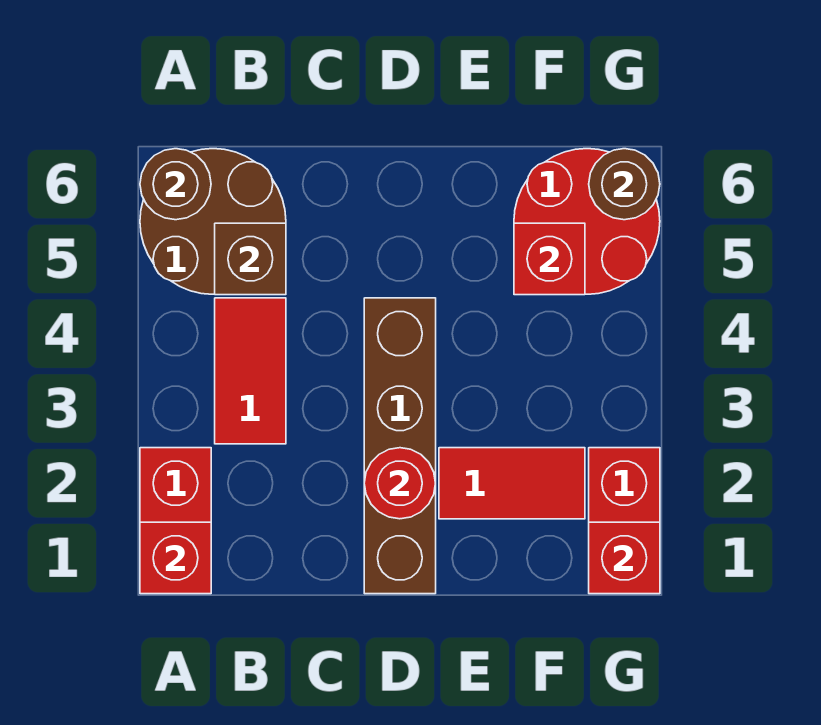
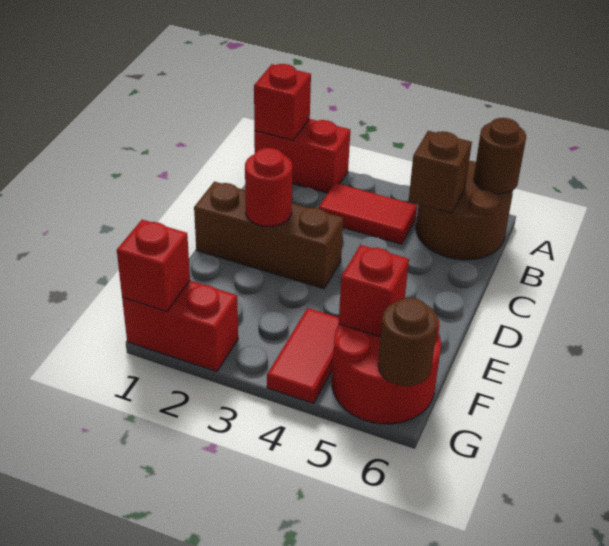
brown brick D1:D4 level 1 -> brown brick D1:D3 level 1
red tile E2:F2 level 1 -> red tile F4:G4 level 1

